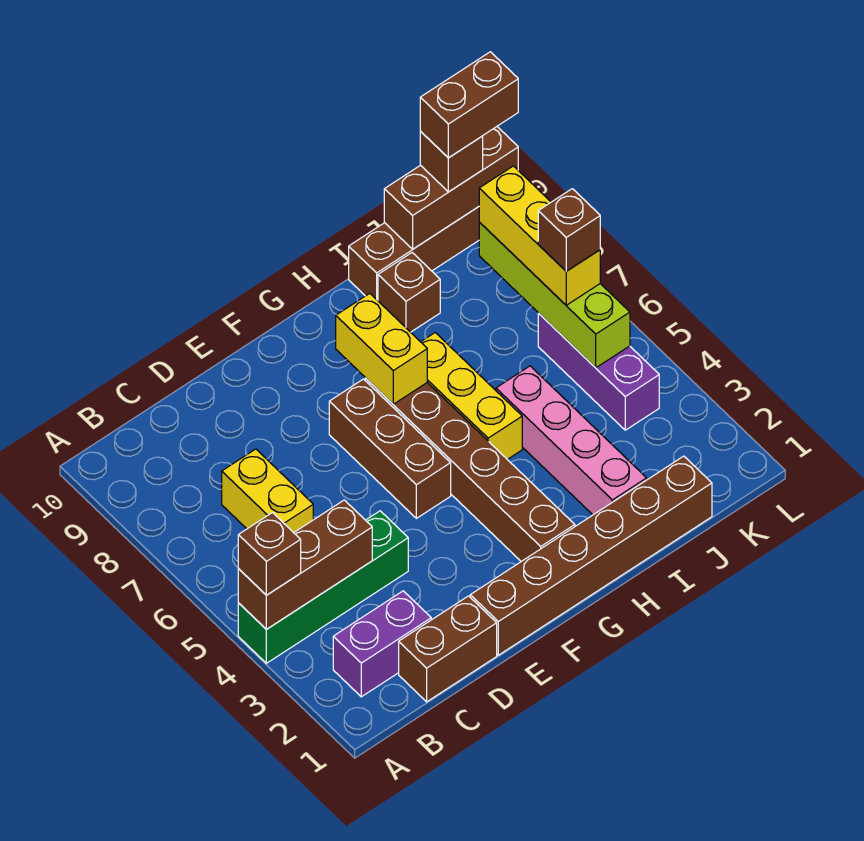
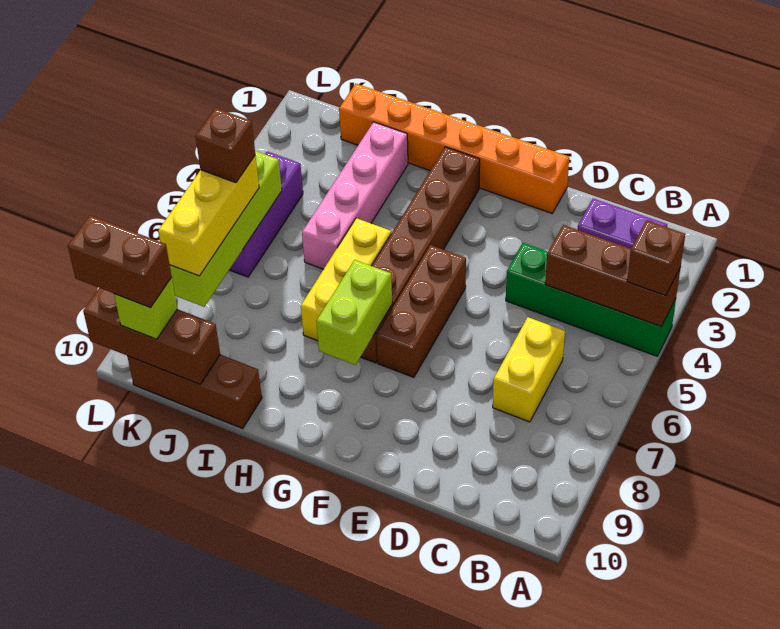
brown brick C1:D1 level 1 -> none
brown brick E1:J1 level 1 -> orange brick E1:J1 level 1
yellow brick G7:G8 level 2 -> lime brick G7:G8 level 2
brown brick I9 level 1 -> none
brown brick K10 level 3 -> lime brick K10 level 3

